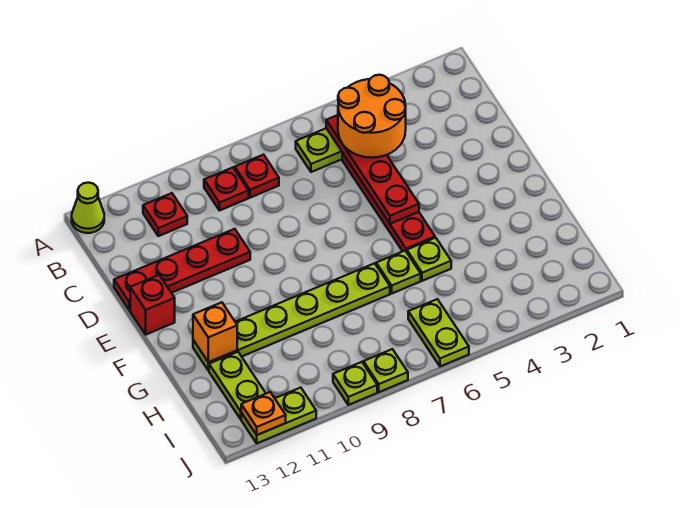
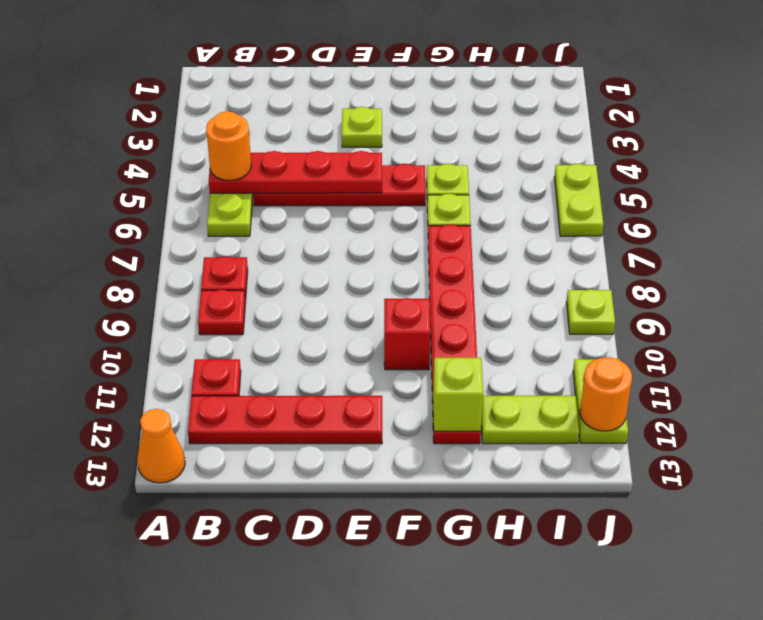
lime cone A13 level 1 -> orange cone A13 level 1
orange round brick B4:C5 level 3 -> orange round brick B5 level 3
red plate D10:D13 level 1 -> red plate B12:E12 level 1
red brick E13 level 1 -> red brick F10 level 1
lime plate G7:G12 level 1 -> red plate G7:G12 level 1
orange brick G12 level 2 -> lime brick G12 level 2
lime plate I6:J6 level 1 -> lime plate J5:J6 level 1
lime plate J8 level 1 -> lime plate E3 level 1
orange plate J12 level 2 -> orange round brick J12 level 2

